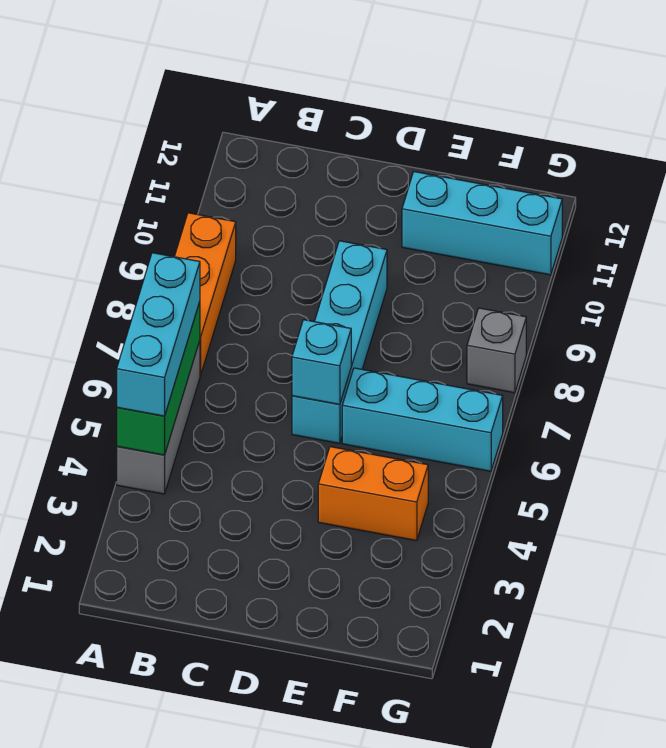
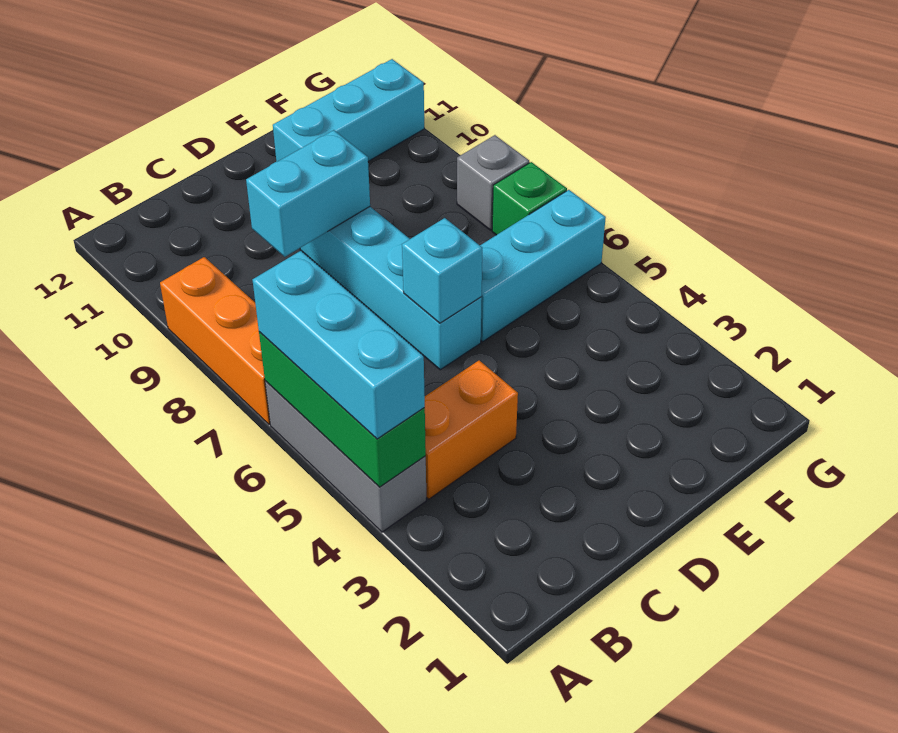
none -> cyan brick C9:D9 level 2
orange brick E4:F4 level 1 -> orange brick B4:C4 level 1
none -> green brick G7 level 1

